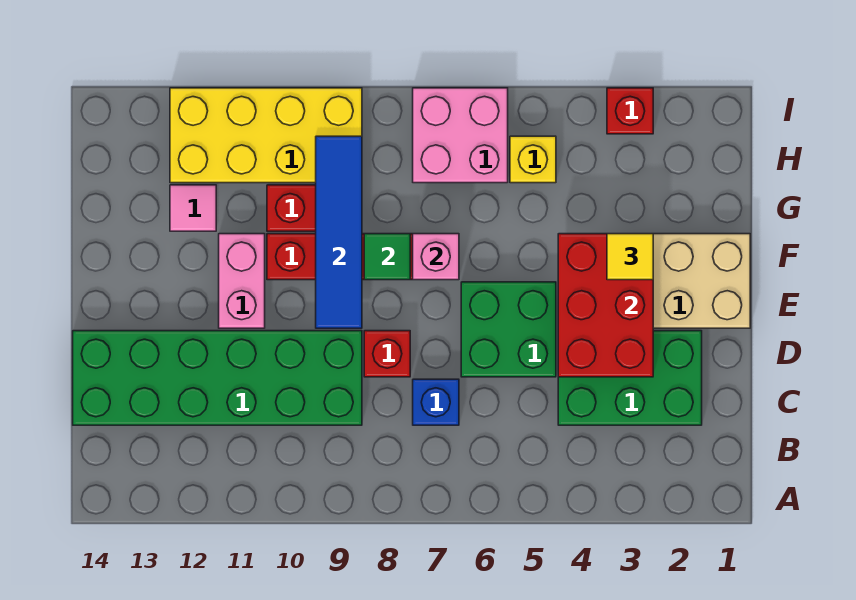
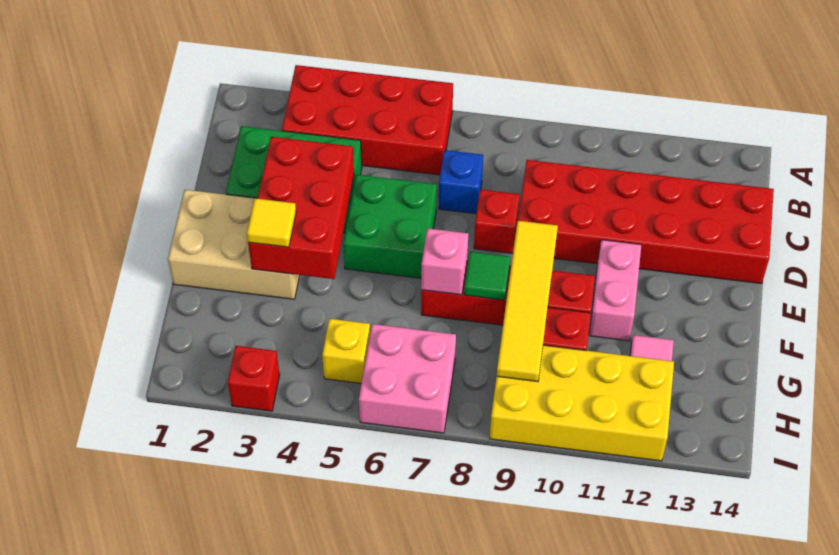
none -> red brick A3:B6 level 1
green brick C9:D14 level 1 -> red brick C9:D14 level 1
blue tile E9:H9 level 2 -> yellow tile E9:H9 level 2

